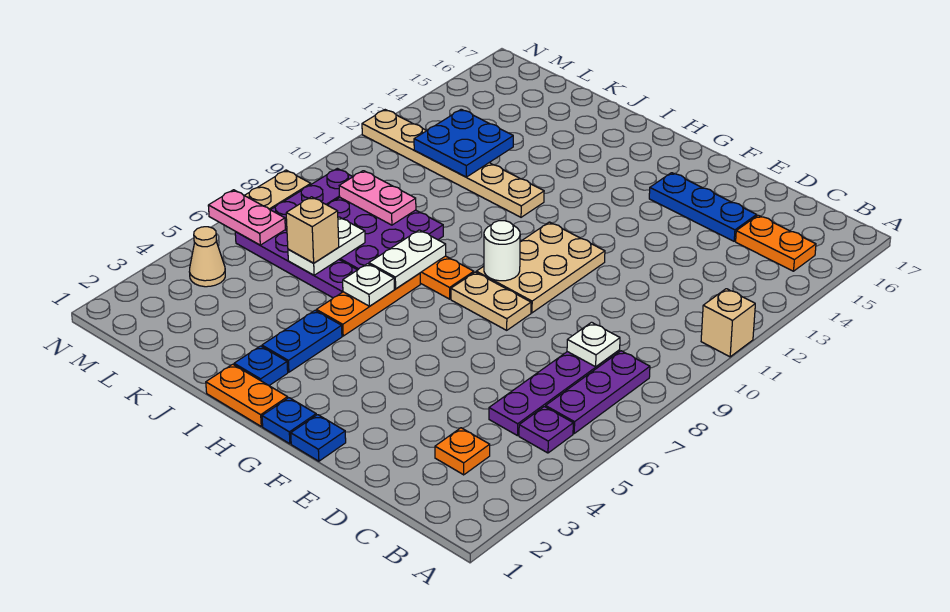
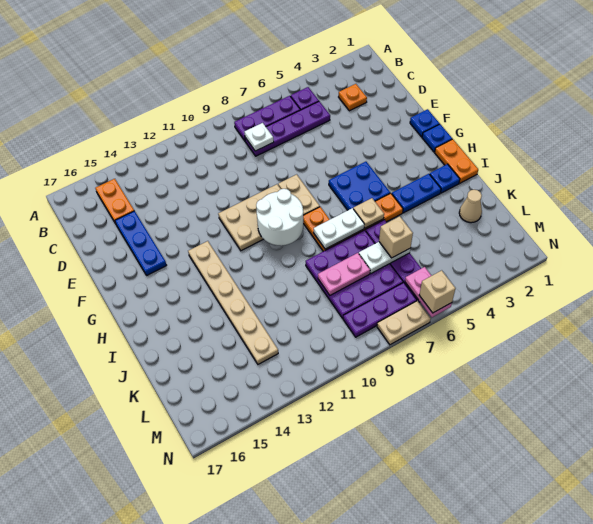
tan brick A11 level 1 -> tan brick N6 level 3
white round brick G9 level 2 -> white round brick G9:H10 level 2
white plate I6 level 2 -> tan plate I6 level 2
tan plate I12:N12 level 1 -> tan plate G13:L13 level 1
pink plate K9:L9 level 2 -> pink plate K8:K9 level 2
blue plate K12:L13 level 2 -> blue plate G5:H6 level 1
tan cone M4 level 1 -> tan cone K2 level 1

